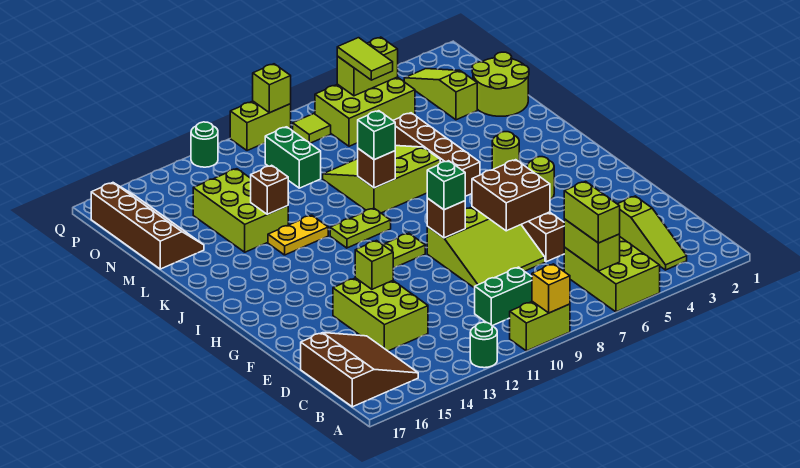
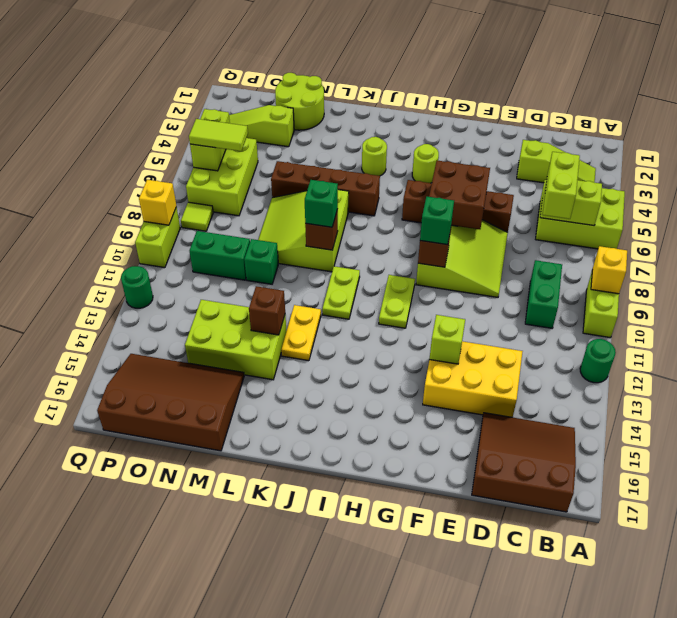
lime brick B6:C6 level 3 -> lime brick C6:C7 level 3
lime brick D13:F14 level 1 -> yellow brick D13:F14 level 1
none -> green brick M10 level 1
brown slope M16:P17 level 1 top 17 -> brown slope M15:P17 level 1 top 17
lime brick Q9 level 2 -> yellow brick Q9 level 2

